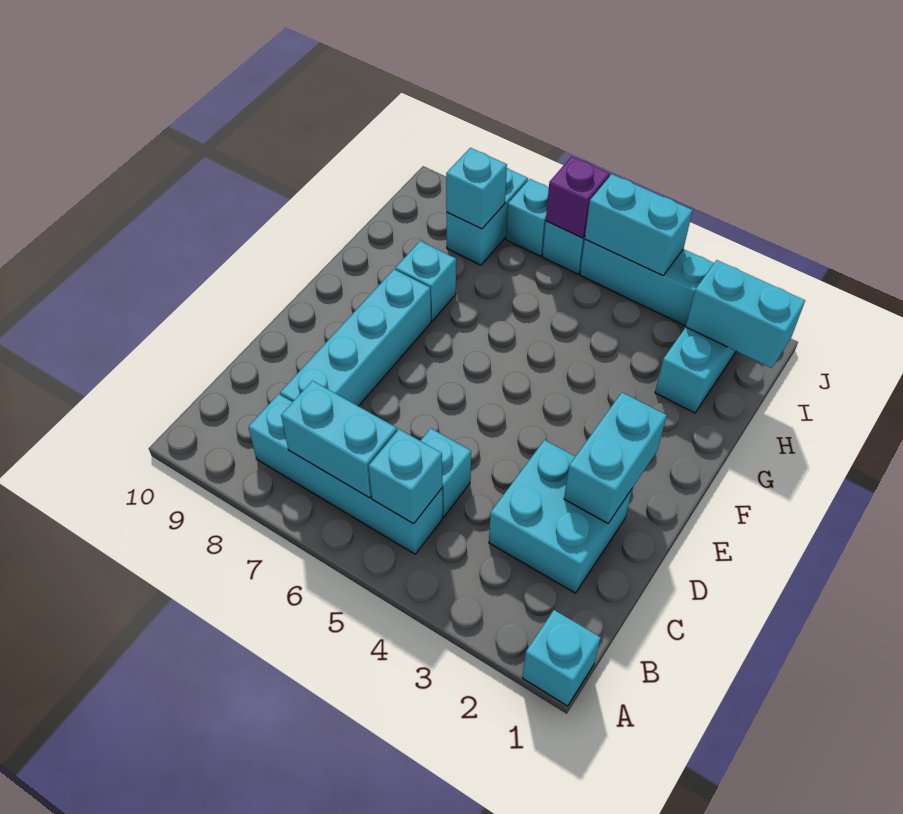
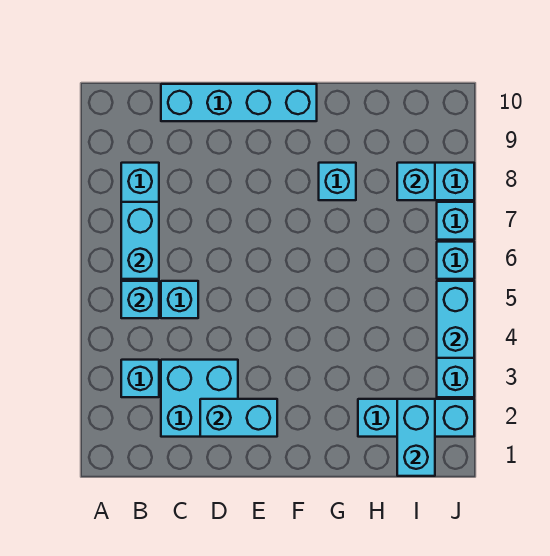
cyan brick A1 level 1 -> cyan brick B3 level 1
cyan brick C8:F8 level 1 -> cyan brick C10:F10 level 1
purple brick J6 level 2 -> none

